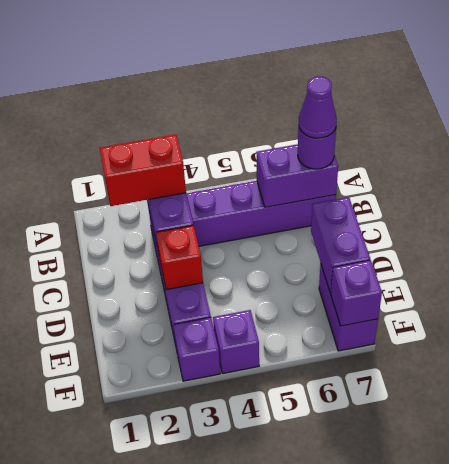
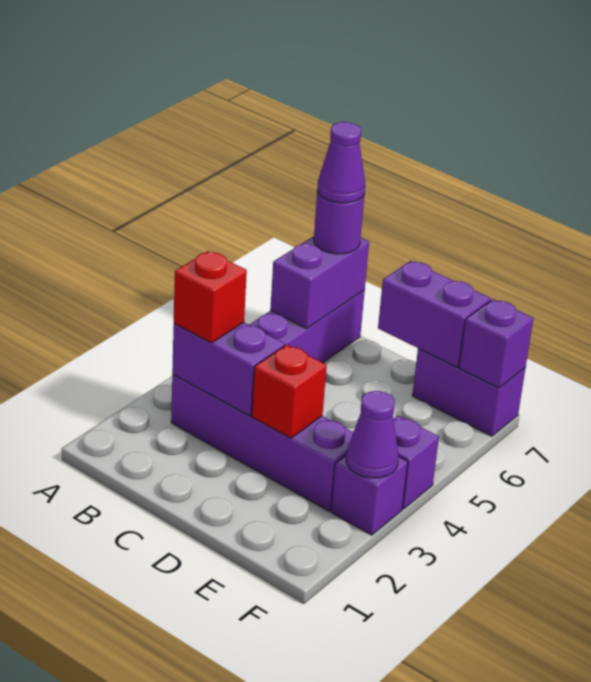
red brick B2:B3 level 3 -> red brick B3 level 3
none -> purple cone F3 level 2

